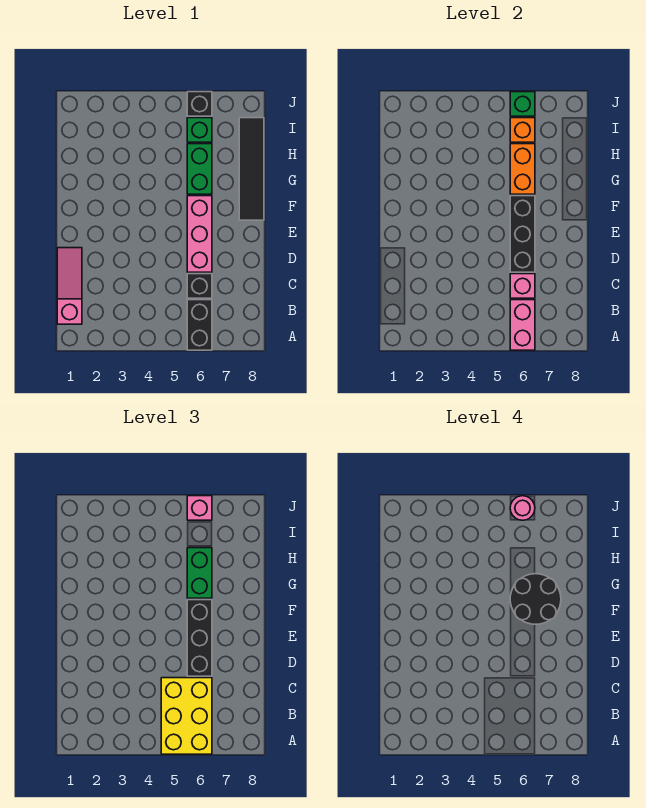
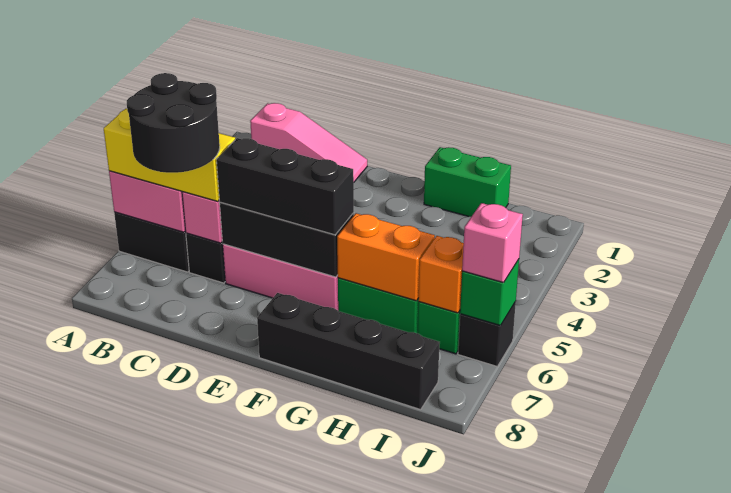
yellow brick A5:C6 level 3 -> yellow brick A6:C6 level 3
black round brick F6:G7 level 4 -> black round brick B6:C7 level 4
black tile F8:I8 level 1 -> black brick F8:I8 level 1
green brick G6:H6 level 3 -> green brick G1:H1 level 1
pink round brick J6 level 4 -> none

